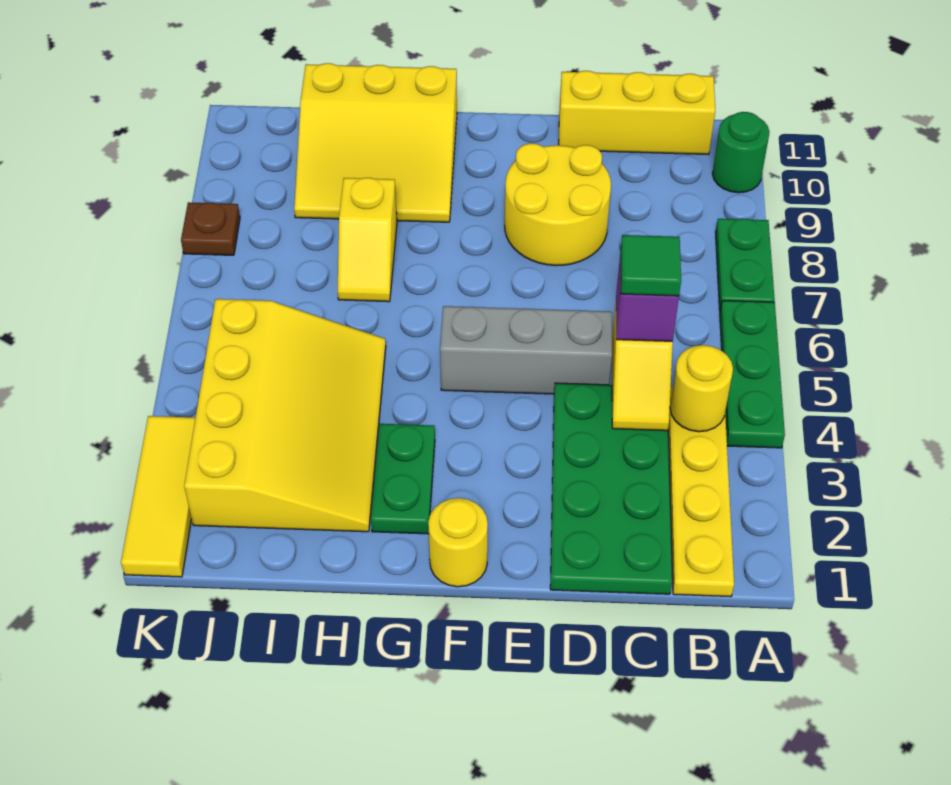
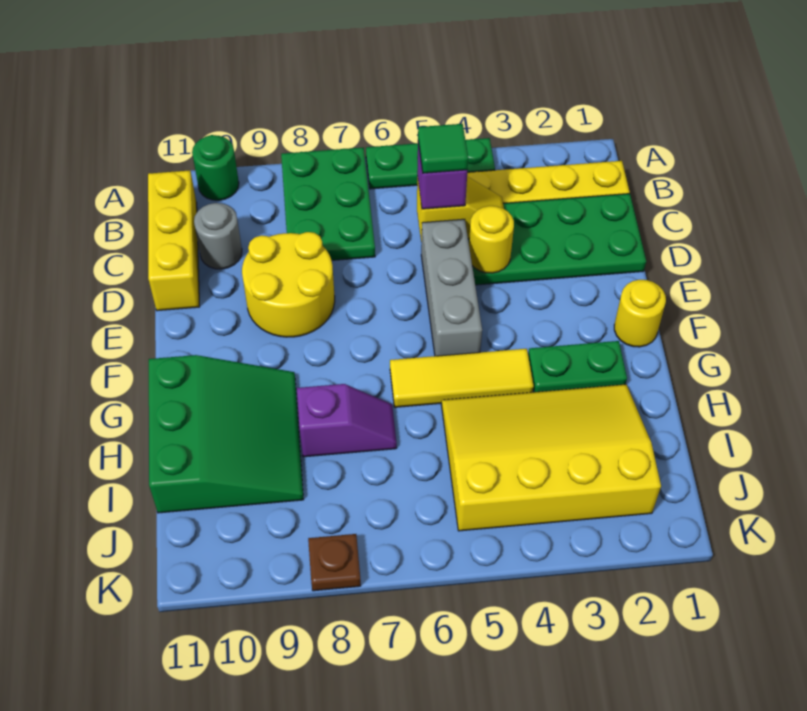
green plate A7:A8 level 1 -> green plate A7:C8 level 1
yellow round brick B4 level 2 -> yellow round brick D4 level 2
none -> grey round brick C10 level 1
yellow slope G9:I11 level 1 top 11 -> green slope G9:I11 level 1 top 11
yellow slope H7:H8 level 1 top 8 -> purple slope H7:H8 level 1 top 8
yellow tile K1:K3 level 1 -> yellow tile G4:G6 level 1

